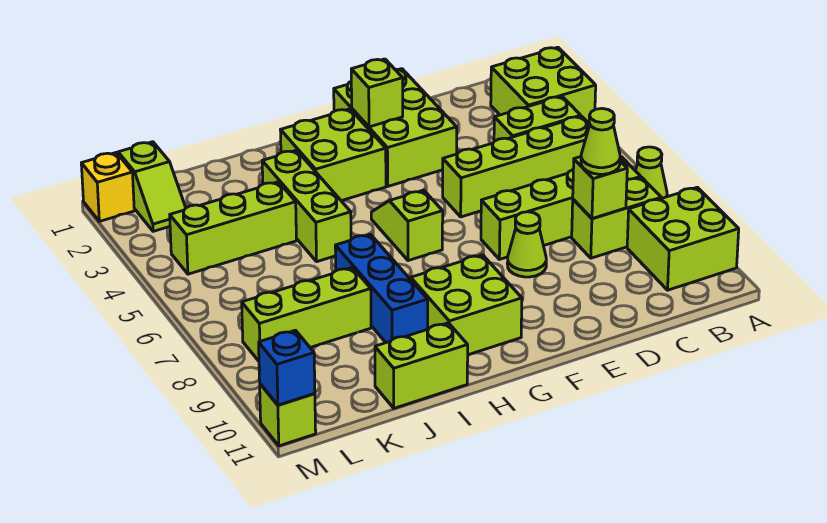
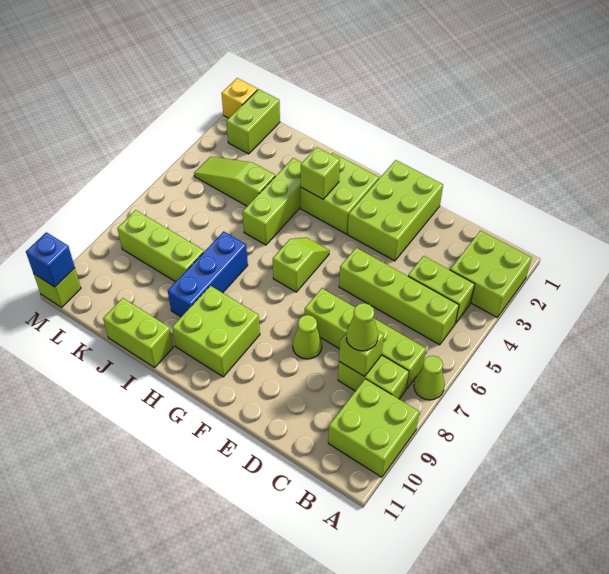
lime brick F2 level 2 -> lime brick H3 level 2
lime brick J4:L4 level 1 -> lime slope J4:L4 level 1 top J
lime slope L1:L2 level 1 top 1 -> lime brick L1:L2 level 1

